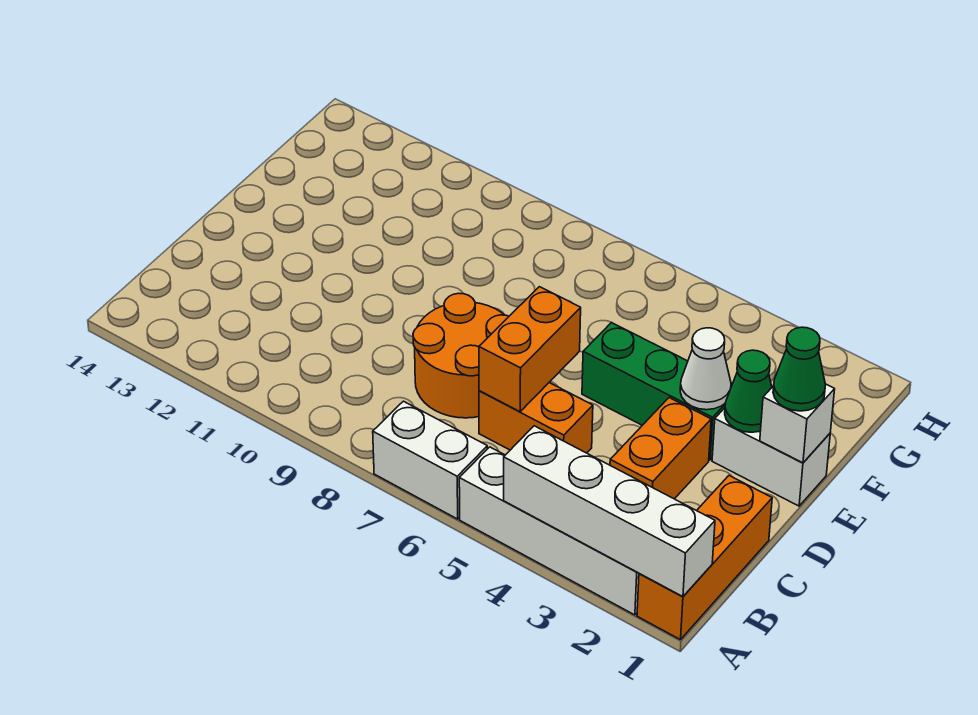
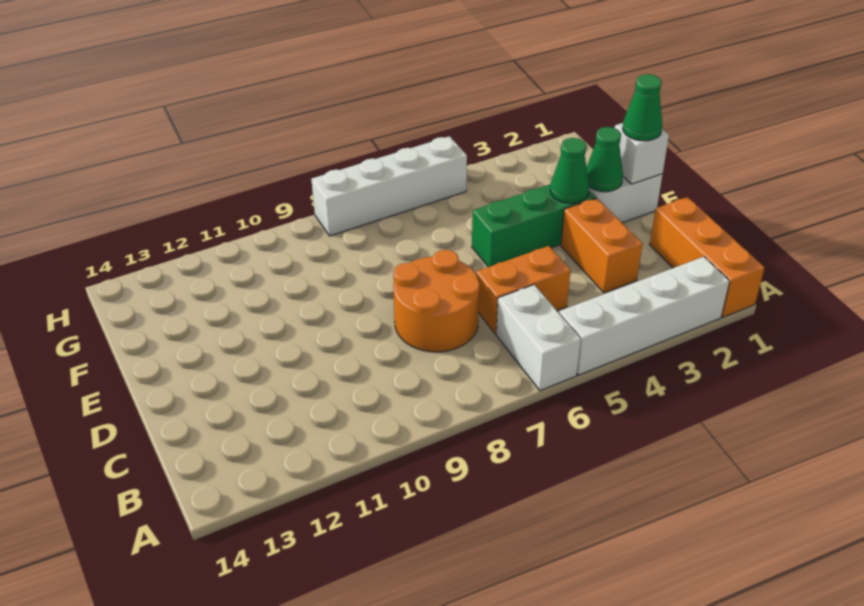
white brick A1:A4 level 2 -> white brick H5:H8 level 1
white brick A6:A7 level 1 -> white brick A6:B6 level 1
orange brick C6:D6 level 2 -> none
white cone E3 level 2 -> green cone E3 level 2

